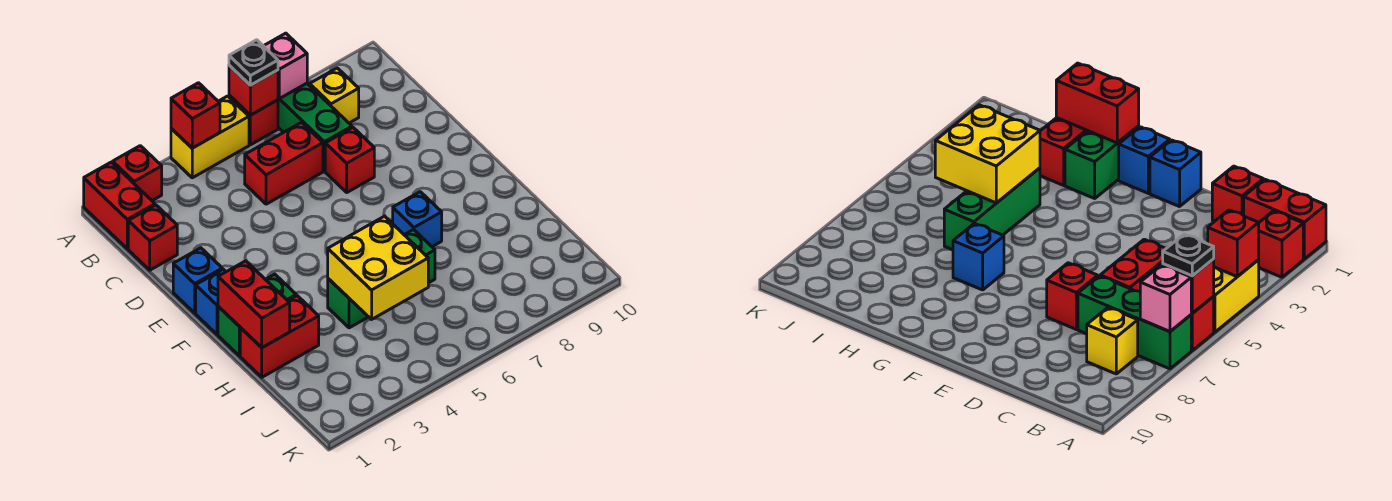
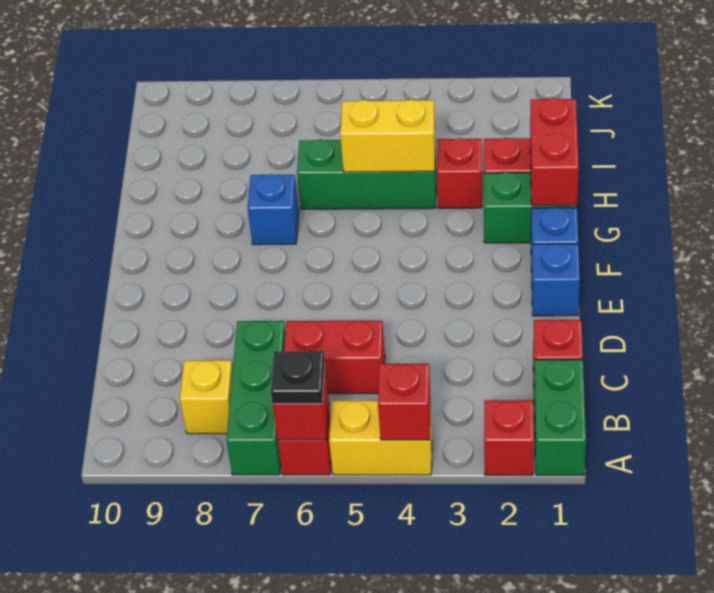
red brick A1:B1 level 1 -> green brick A1:B1 level 1
pink brick A7 level 2 -> none
red brick D7 level 1 -> red brick H3 level 1
yellow brick H4:I5 level 2 -> yellow brick H4:H5 level 2

